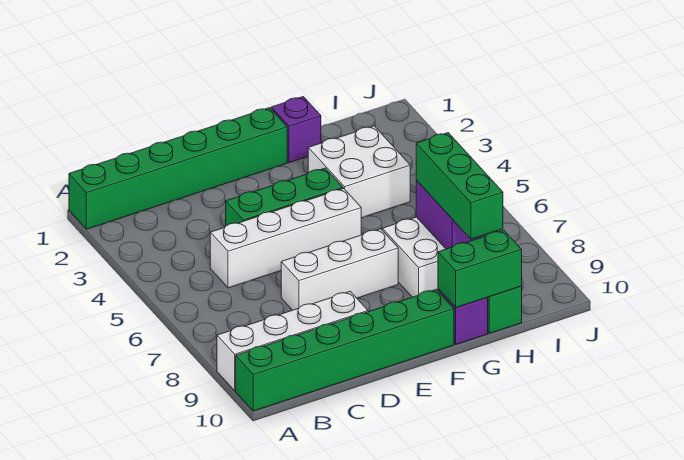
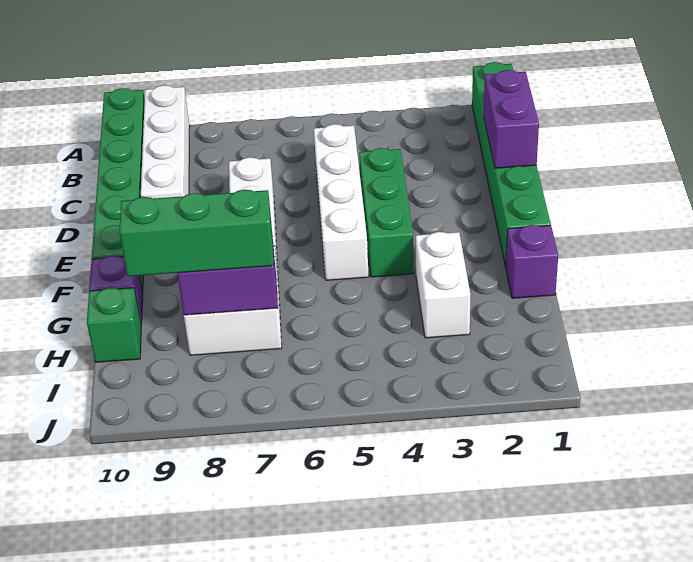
none -> purple brick C1:D1 level 2
white brick G3:H4 level 1 -> white brick G3:H3 level 1
green brick G10:H10 level 2 -> none

